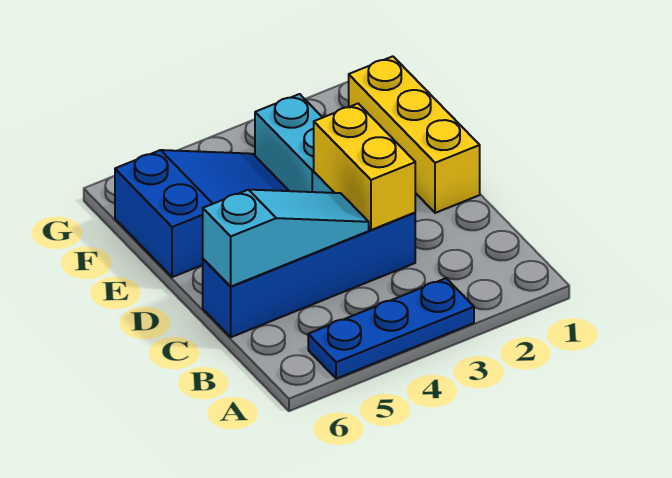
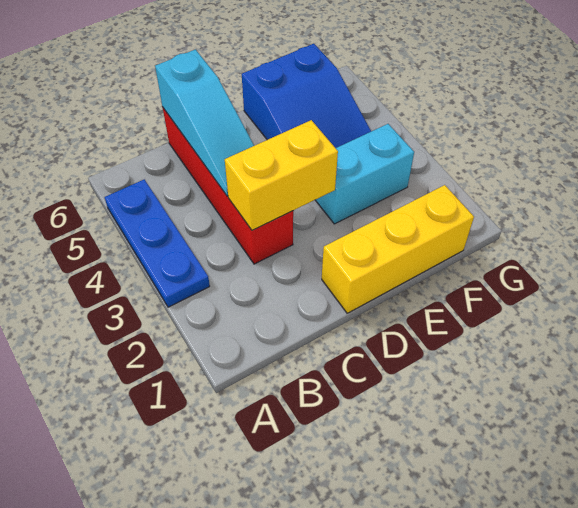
blue brick C3:C6 level 1 -> red brick C3:C6 level 1

